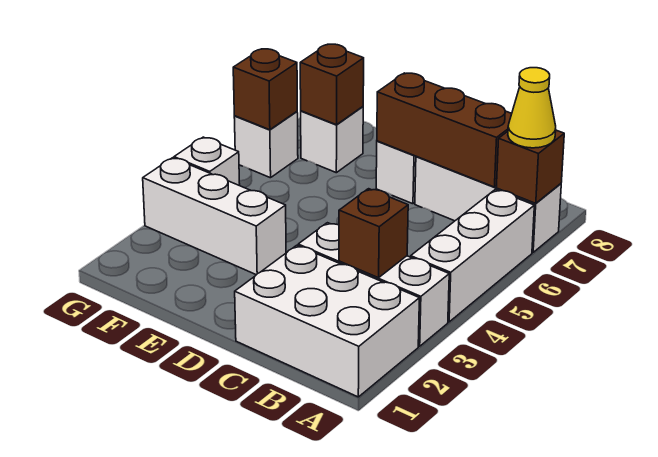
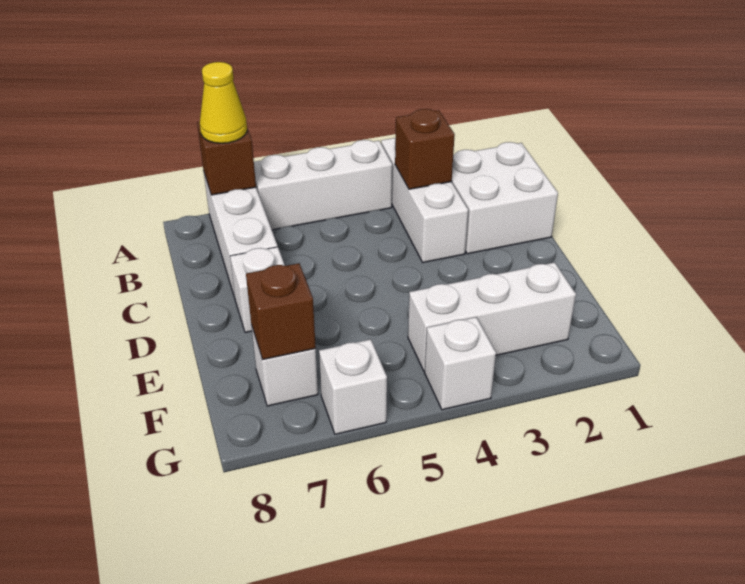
white brick A1:C2 level 1 -> white brick B1:C2 level 1
brown brick B7:D7 level 2 -> none
white brick E3:G3 level 1 -> white brick F2:F4 level 1
brown brick G6 level 2 -> none

